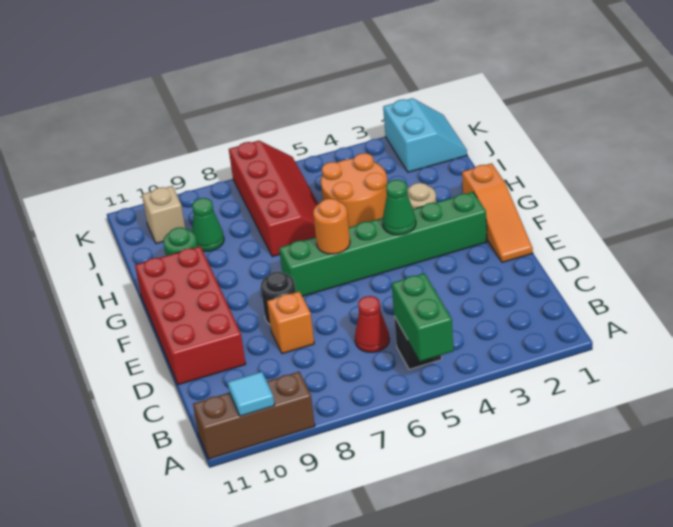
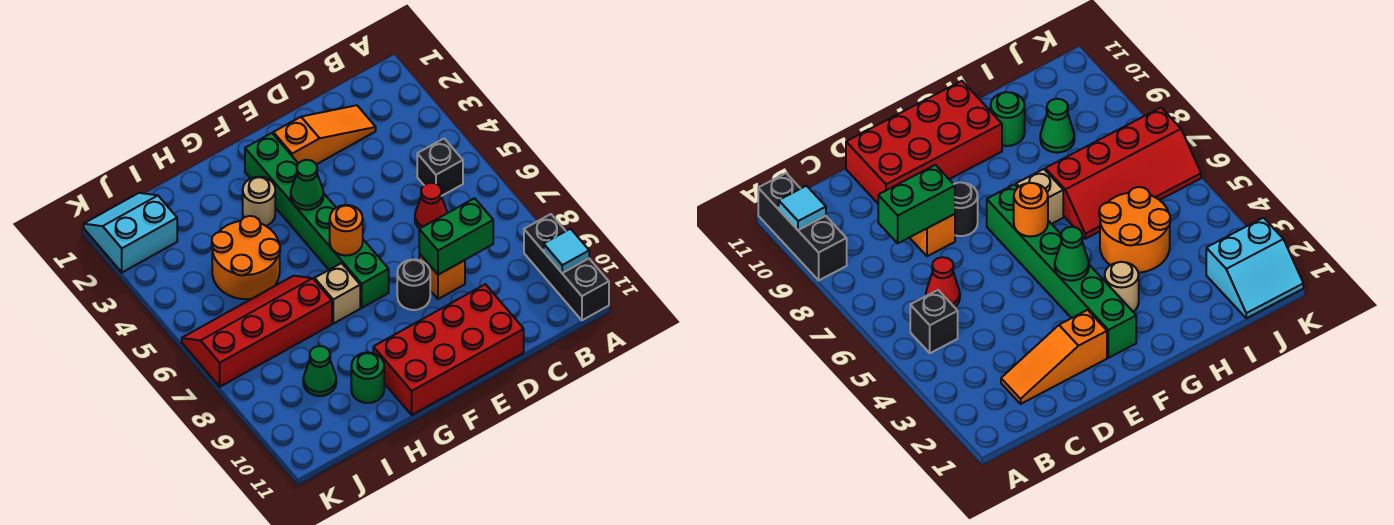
green brick A5:B5 level 2 -> green brick C8:D8 level 2
brown brick A9:A11 level 1 -> black brick A9:A11 level 1
orange slope E1:G1 level 1 top G -> orange slope C2:E2 level 1 top E
tan brick J10 level 1 -> tan brick G7 level 1

